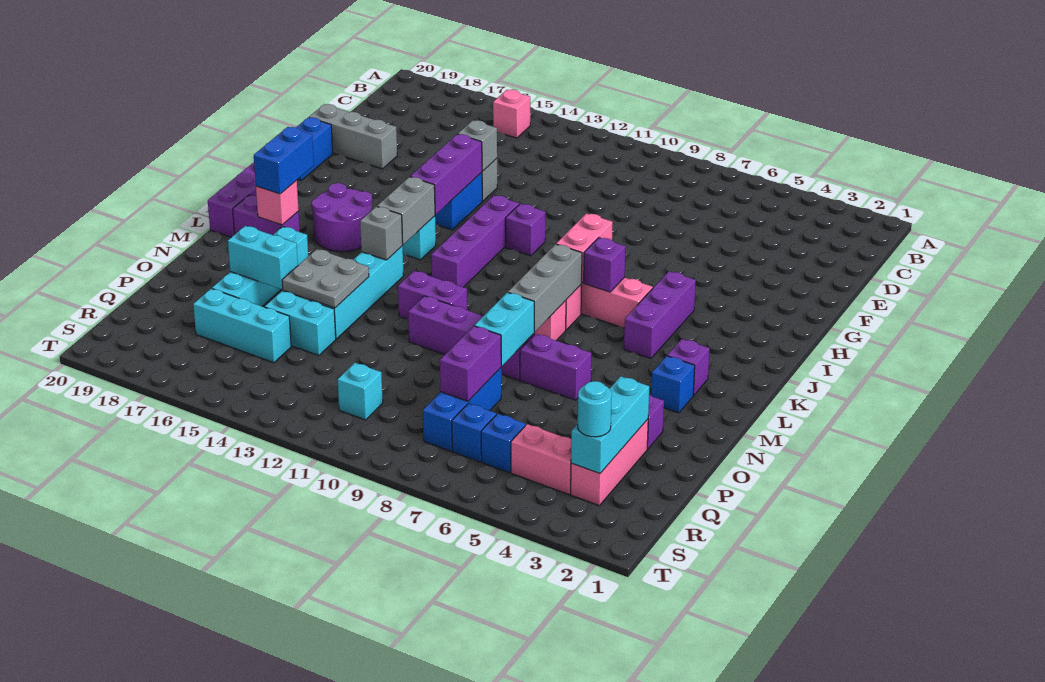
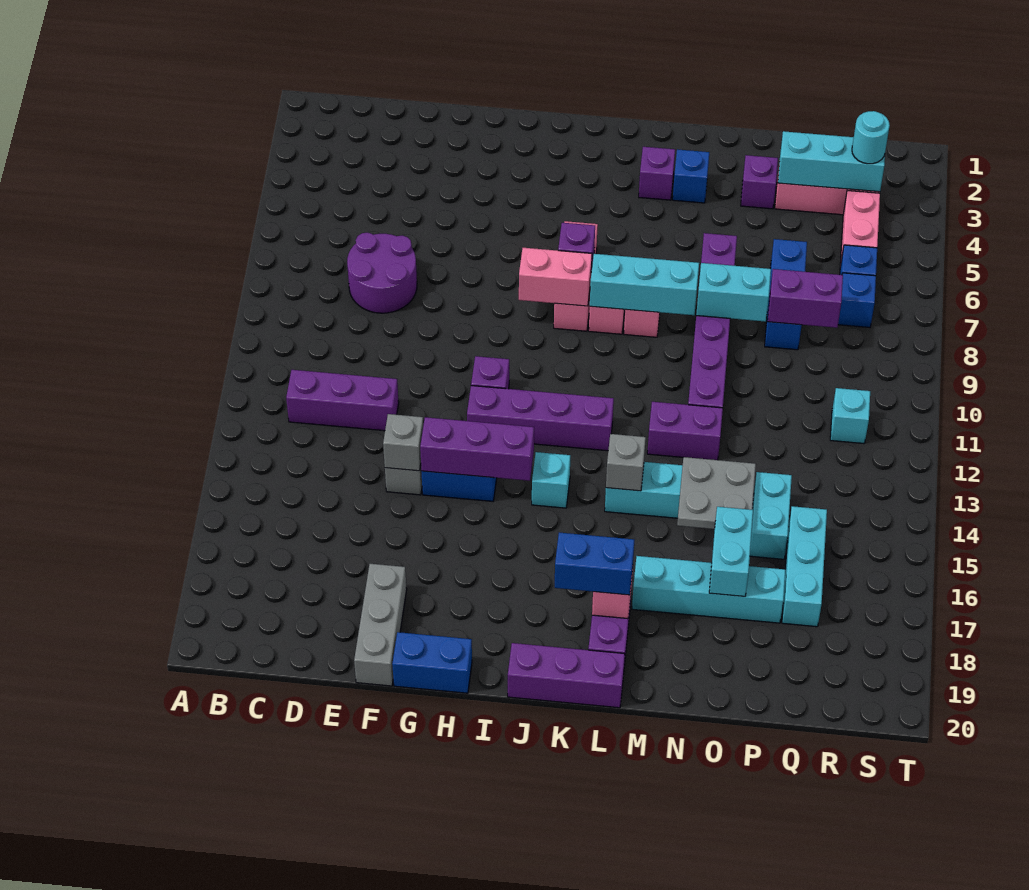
pink brick B15 level 1 -> none
purple brick I5:K5 level 1 -> purple brick C12:E12 level 1
grey brick J14:K14 level 2 -> none
purple round brick J16:K17 level 1 -> purple round brick D7:E8 level 1
grey brick K8:M8 level 2 -> cyan brick K8:M8 level 2
purple brick M11:M12 level 1 -> purple brick M12:N12 level 1
blue brick P8:R8 level 1 -> blue brick P6:P8 level 1

